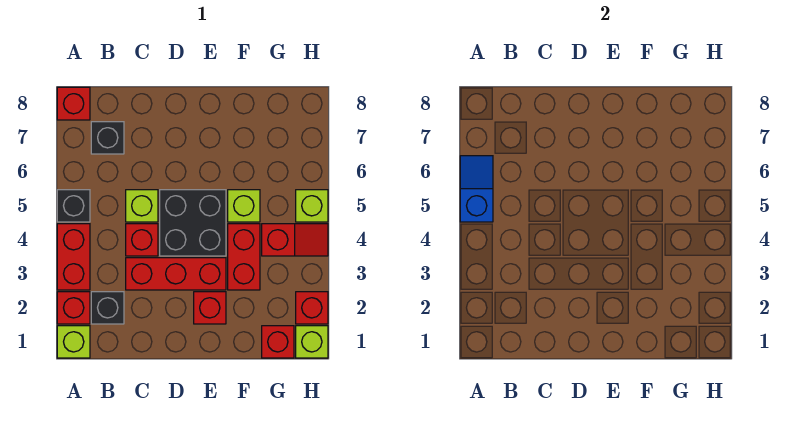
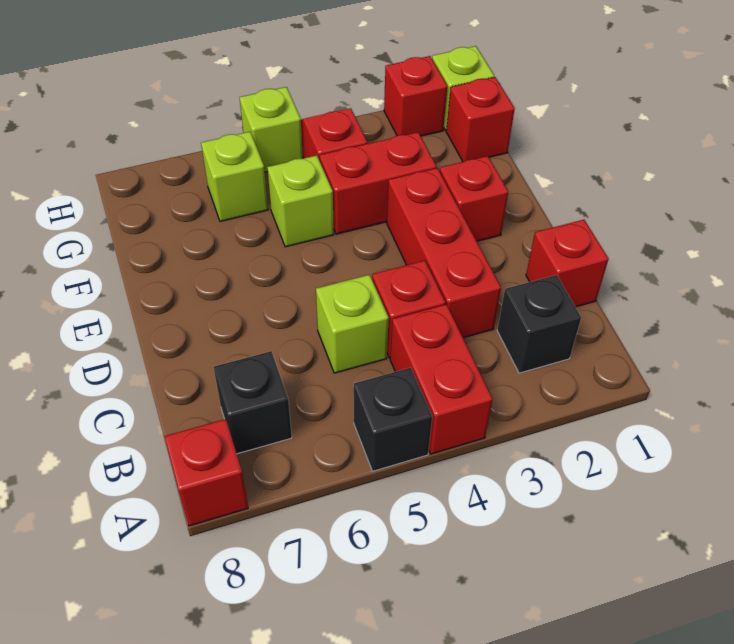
lime brick A1 level 1 -> lime brick G6 level 1
red brick A2 level 1 -> red brick C1 level 1
red brick A3:A4 level 1 -> red brick A4:B4 level 1
blue slope A5:A6 level 2 top 5 -> none
black brick D4:E5 level 1 -> none

